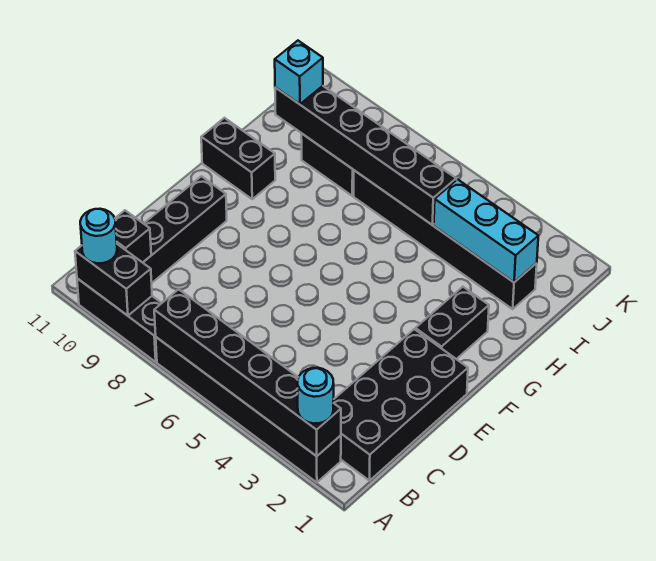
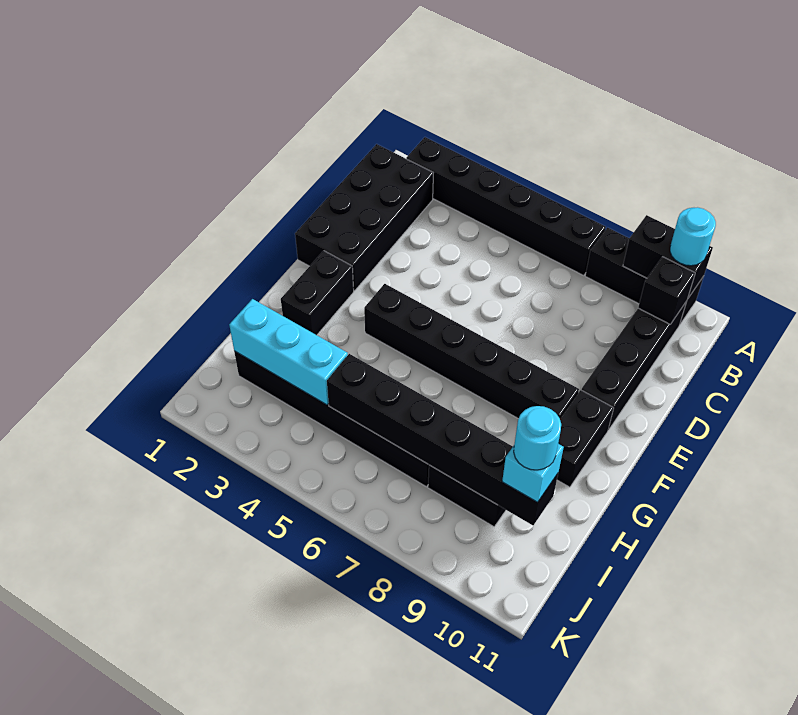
black brick A2:A7 level 2 -> black brick F4:F9 level 1
cyan round brick A2 level 3 -> cyan round brick I10 level 4
black brick G10:G11 level 1 -> black brick F10:G10 level 1

